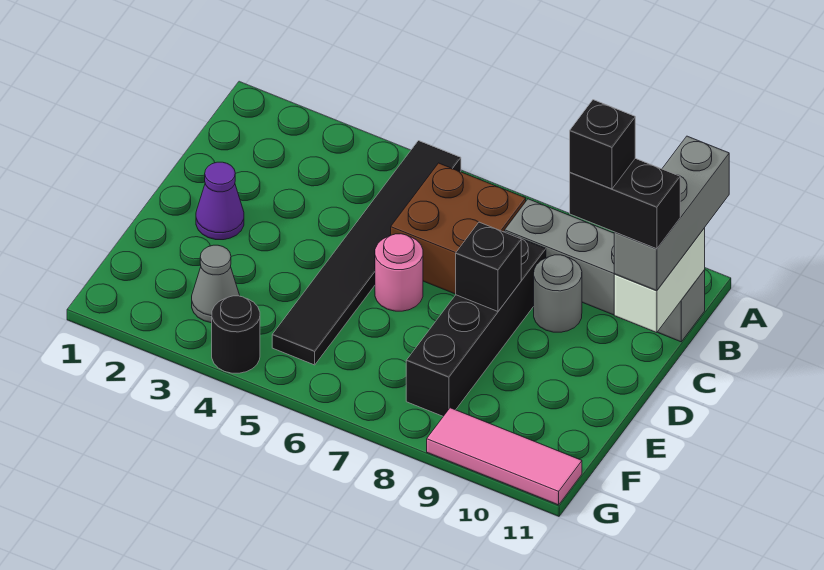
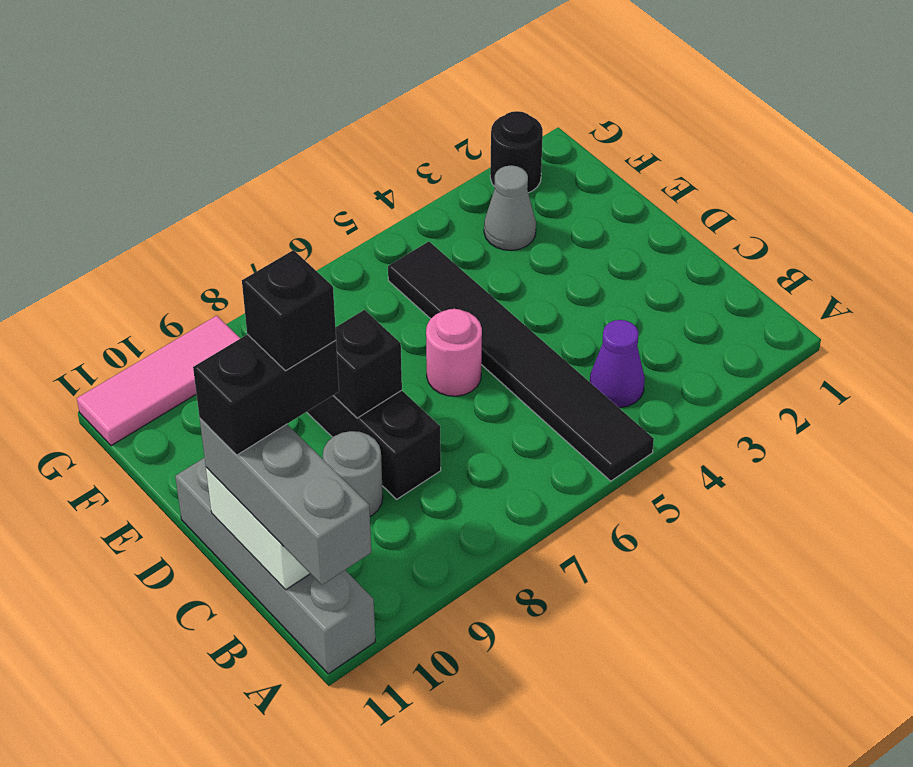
brown brick B6:C7 level 1 -> none
grey brick B8:B11 level 1 -> grey brick A11:D11 level 1
purple cone D2 level 1 -> purple cone B4 level 1
black round brick G4 level 1 -> black round brick G2 level 1

